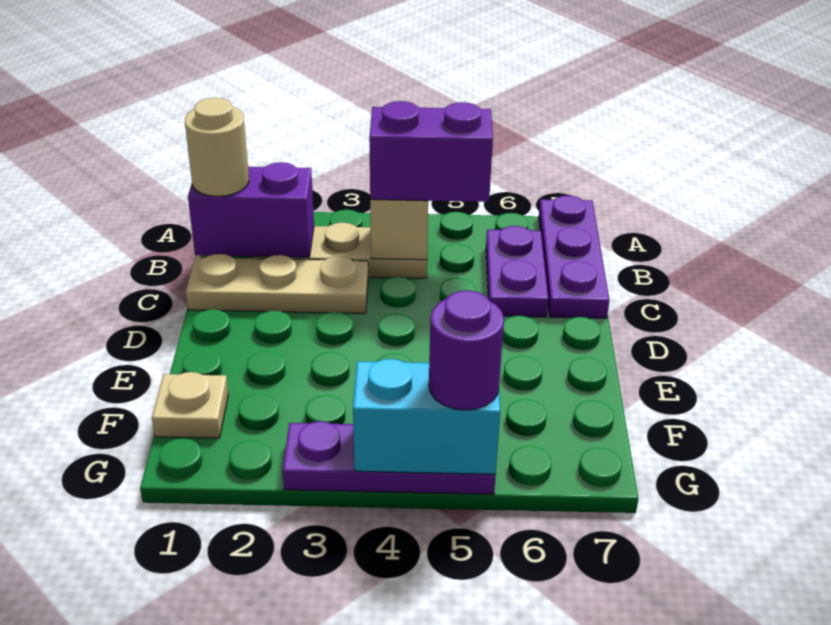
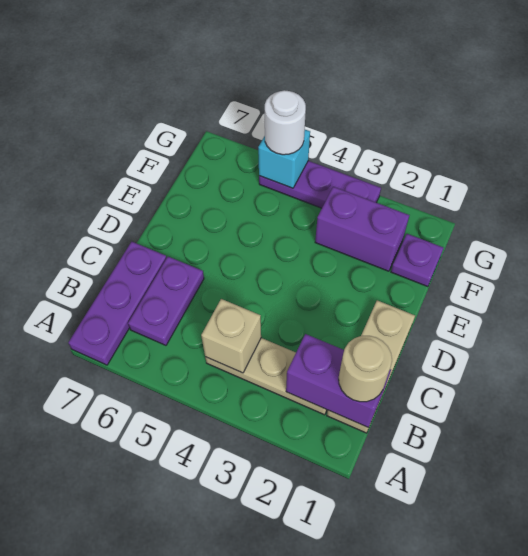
purple brick B4:B5 level 3 -> purple brick F2:F3 level 1
tan plate C1:C3 level 1 -> tan plate B1:D1 level 1
tan plate F1 level 1 -> purple plate F1 level 1
cyan brick G4:G5 level 2 -> cyan brick G5 level 2
purple round brick G5 level 3 -> white round brick G5 level 3

